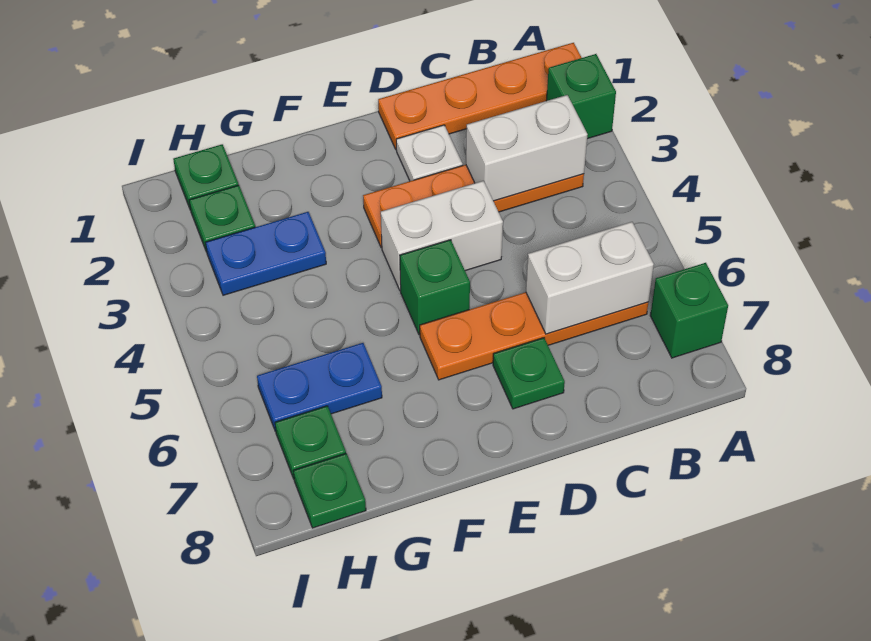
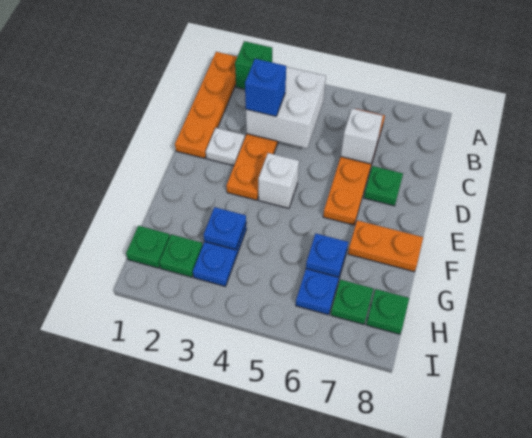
green brick A7 level 1 -> none
white brick B3:C3 level 2 -> white brick B3:C4 level 2
white brick B6:C6 level 2 -> white brick C6 level 2
none -> blue brick C3 level 3
white brick D4:E4 level 1 -> white brick E4 level 1
green brick E5 level 1 -> none
none -> orange plate F7:F8 level 1
none -> blue plate G3 level 2
none -> blue plate G6 level 2

